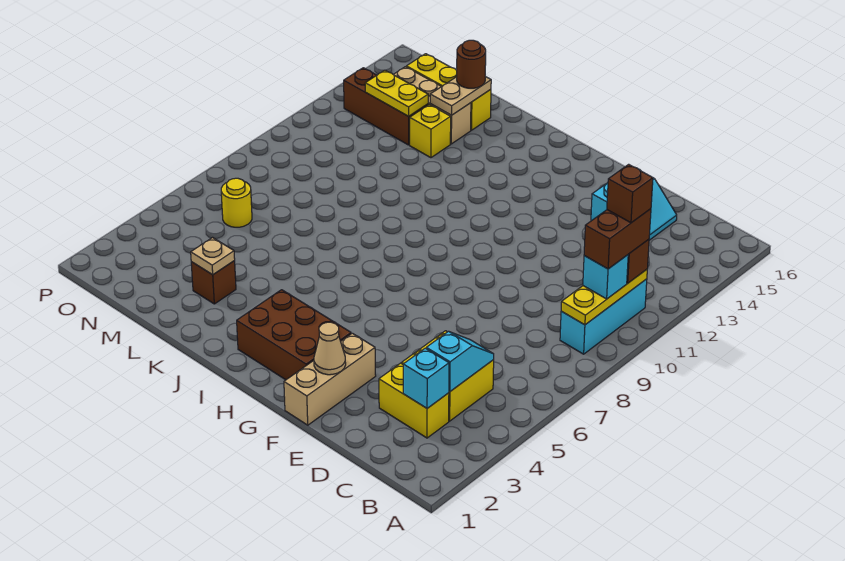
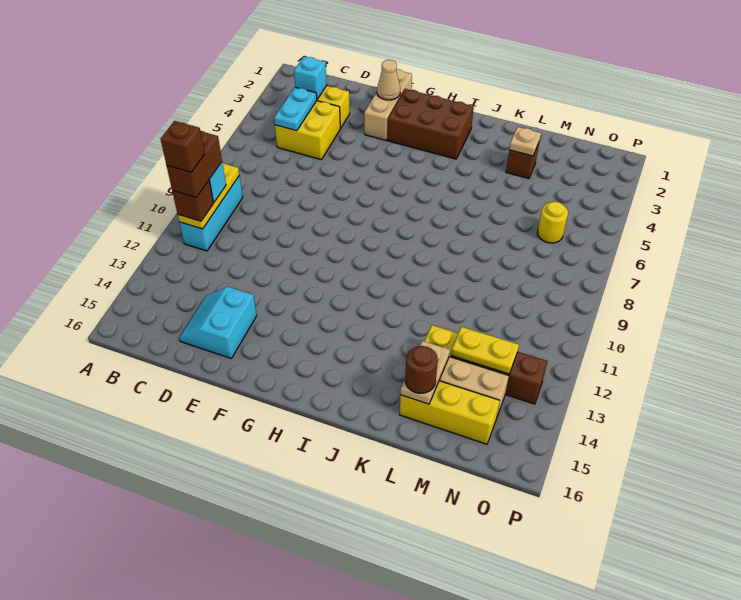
cyan slope C4:C5 level 2 top 4 -> cyan plate C4:C5 level 2

